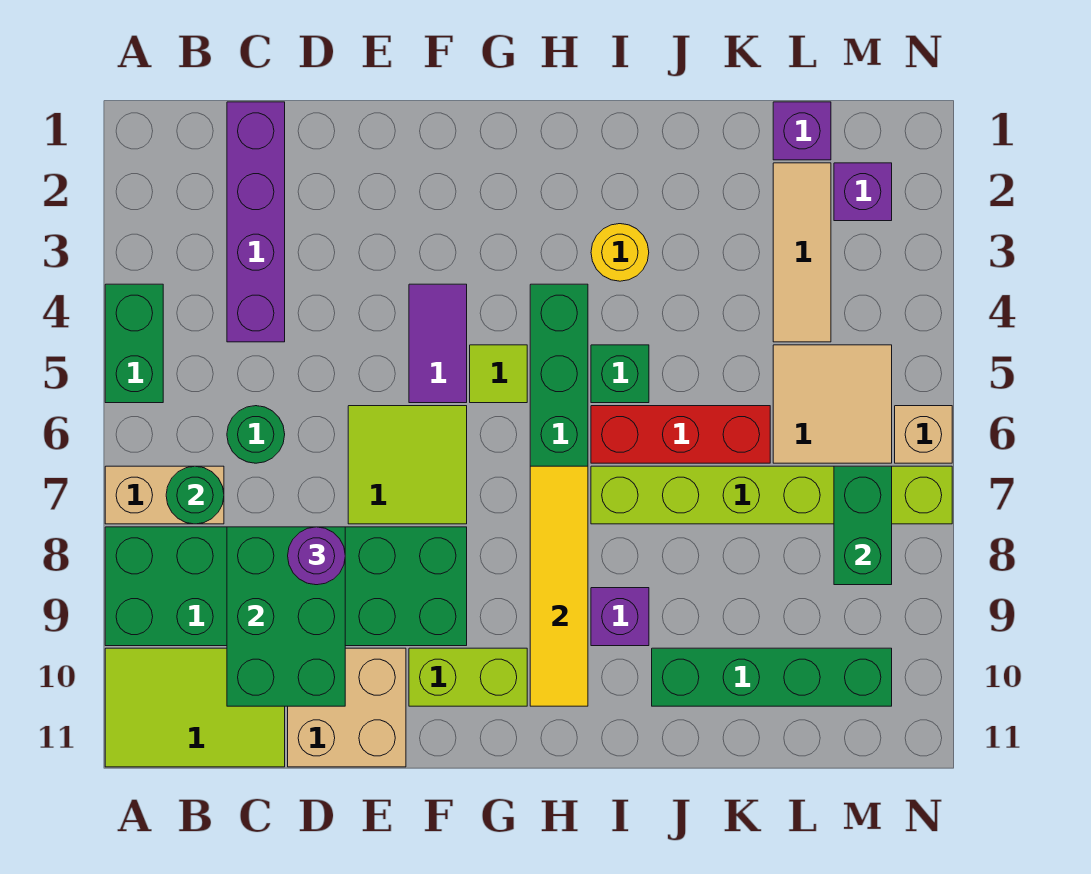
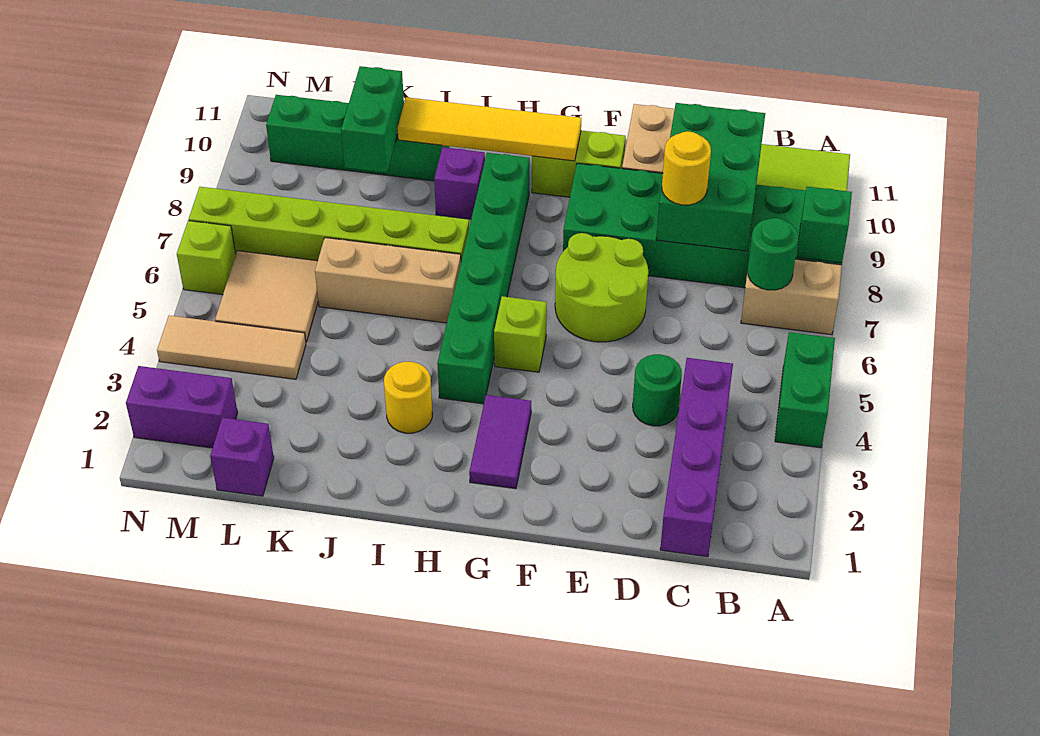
green round brick C6 level 1 -> green round brick D4 level 1
purple round brick D8 level 3 -> yellow round brick D8 level 3
lime tile E6:F7 level 1 -> lime round brick E6:F7 level 1
purple tile F4:F5 level 1 -> purple tile G2:G3 level 1
lime tile G5 level 1 -> lime brick G5 level 1
yellow tile H7:H10 level 2 -> yellow tile G10:J10 level 2
green brick I5 level 1 -> green brick A8 level 2
red brick I6:K6 level 1 -> tan brick I6:K6 level 1
tan tile L2:L4 level 1 -> tan tile L4:N4 level 1
purple brick M2 level 1 -> purple brick M2:N2 level 1
green brick M7:M8 level 2 -> green brick K9:K10 level 2
tan brick N6 level 1 -> lime brick N6 level 1

